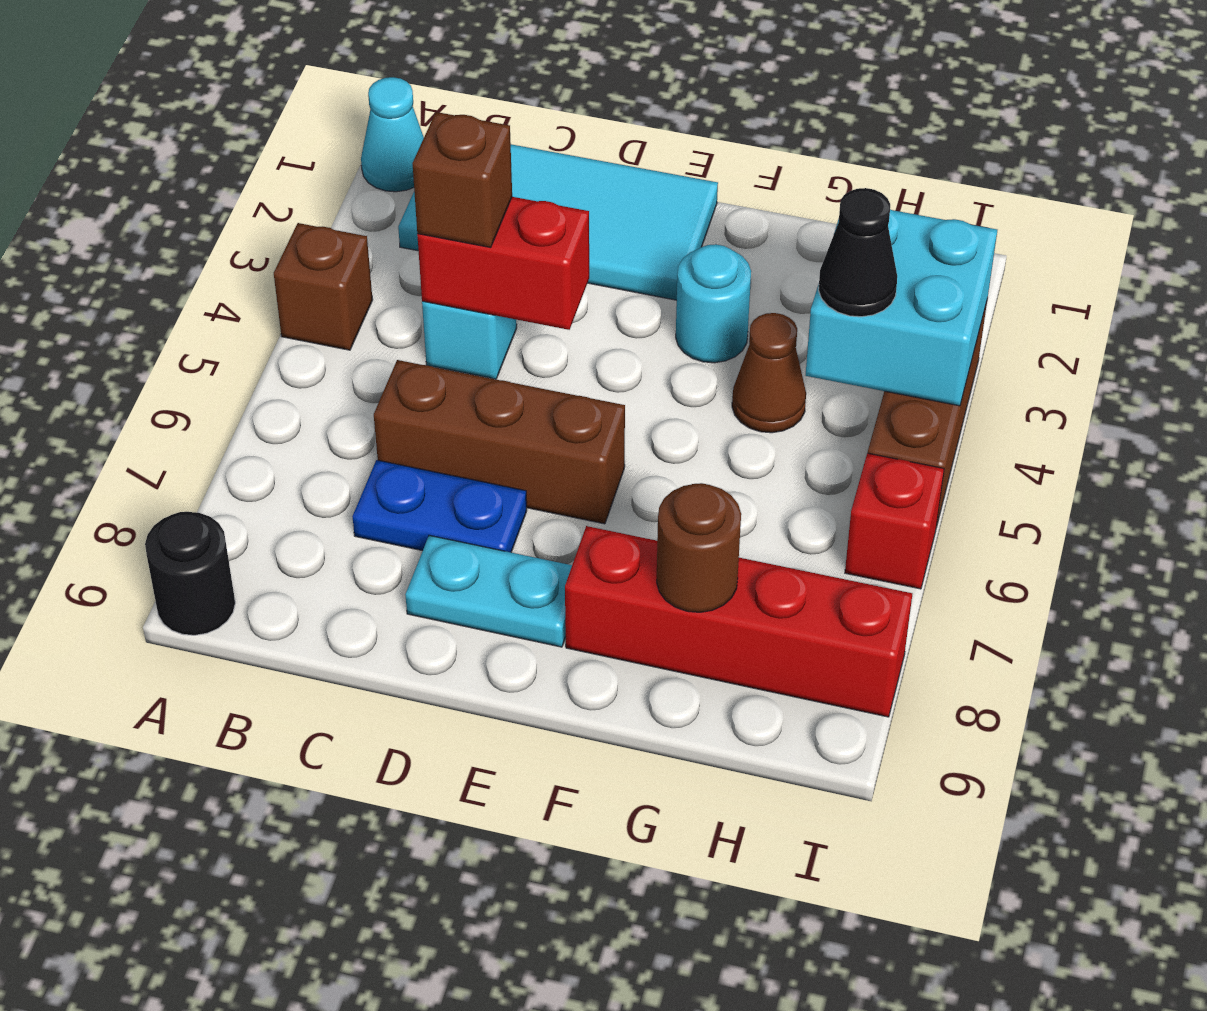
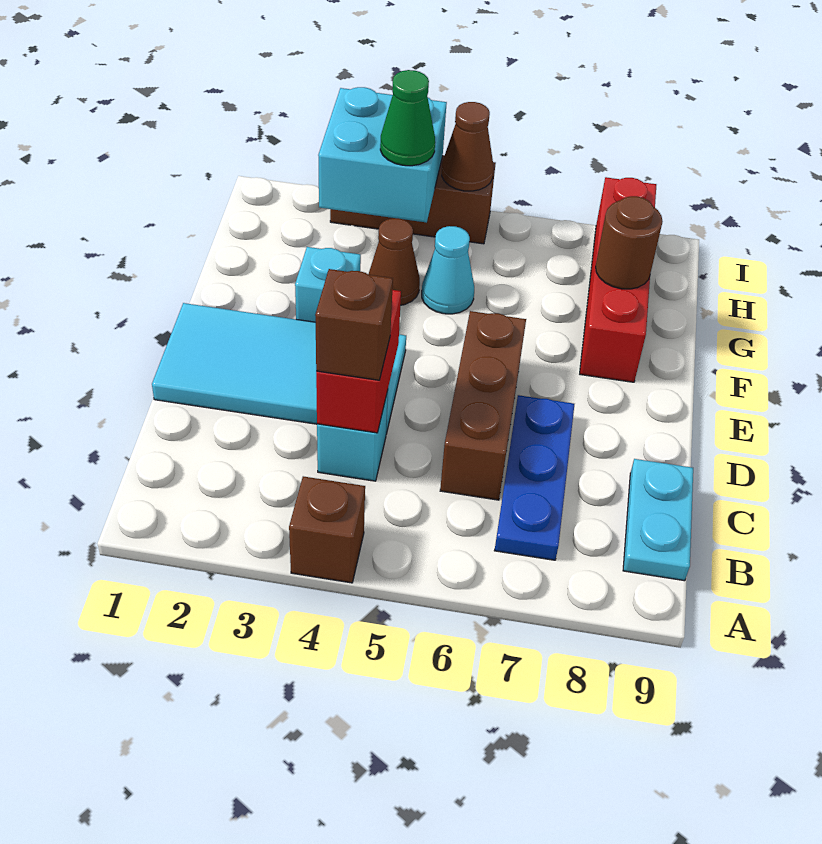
cyan cone A1 level 1 -> cyan cone G5 level 1
black round brick A9 level 1 -> none
cyan tile B1:E2 level 1 -> cyan tile D1:E4 level 1
blue plate C7:D7 level 1 -> blue plate B7:D7 level 1
cyan plate D8:E8 level 1 -> cyan plate B9:C9 level 1
cyan round brick F3 level 1 -> cyan brick F3 level 1
black cone H4 level 3 -> green cone H4 level 3
none -> brown cone I5 level 2
red brick I6 level 1 -> none

